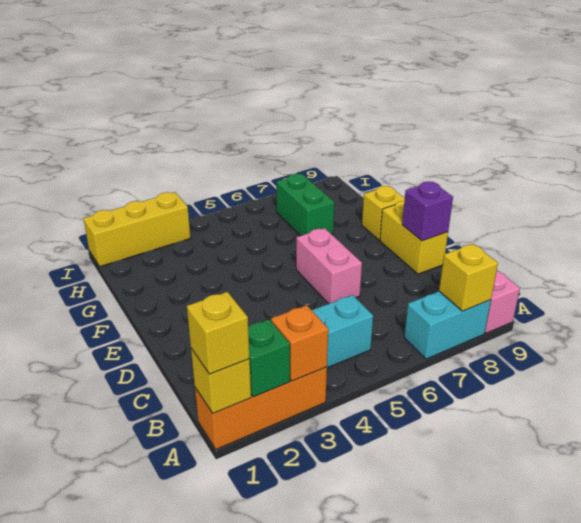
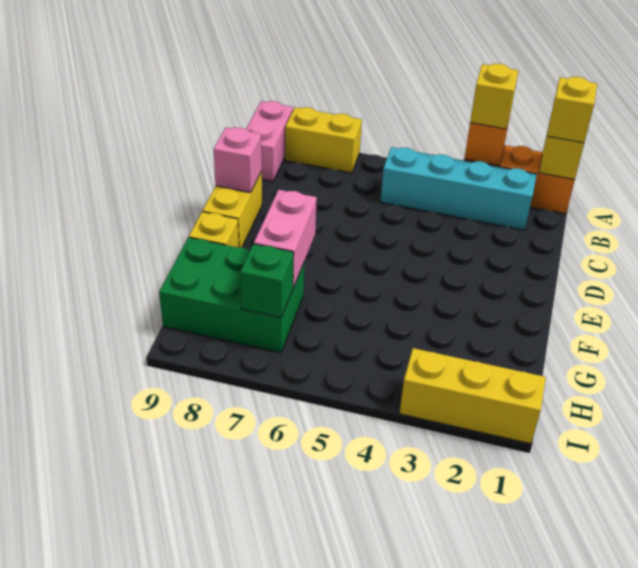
green brick A2 level 2 -> green brick H7 level 2
cyan brick A7:A8 level 1 -> yellow brick A7:A8 level 1
yellow brick A8 level 2 -> yellow brick A3 level 3
pink brick D6:E6 level 1 -> pink brick F7:G7 level 2
purple brick D9 level 2 -> pink brick D9 level 2
green brick G7:H7 level 1 -> green brick G7:H9 level 1

